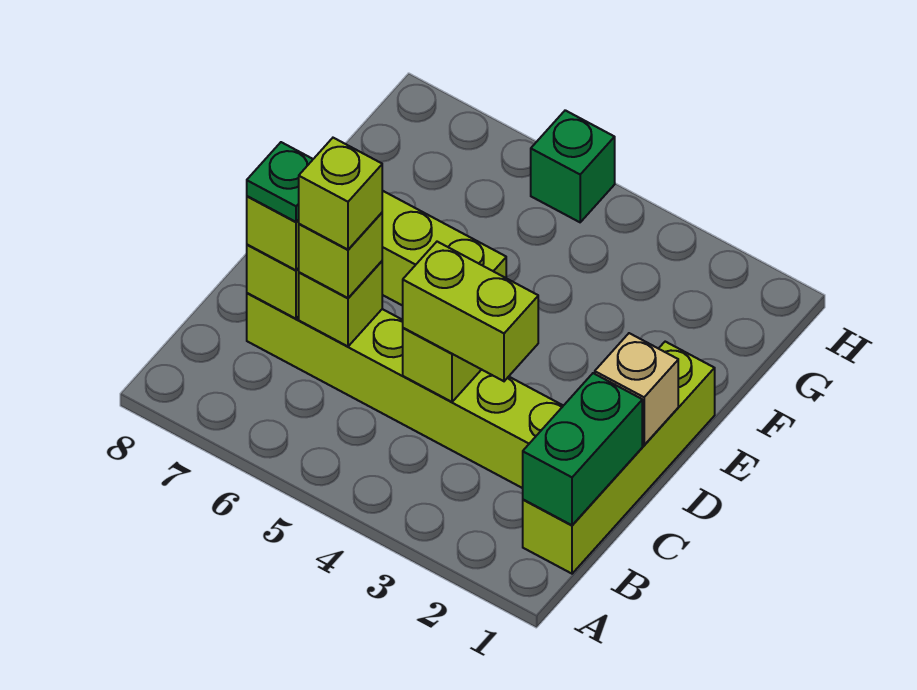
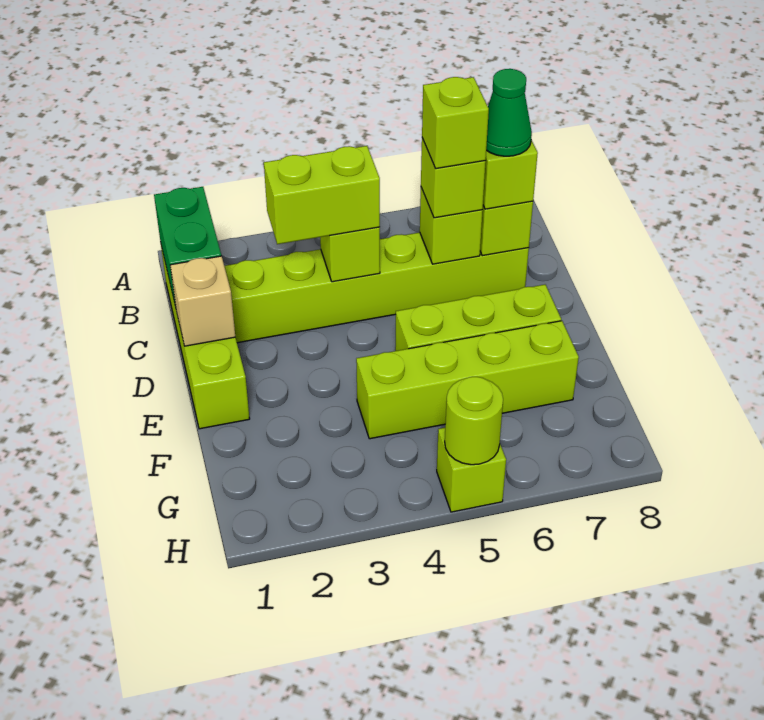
green plate C7 level 4 -> green cone C7 level 4
none -> lime brick F4:F7 level 1
green brick H5 level 1 -> lime brick H5 level 1
none -> lime round brick H5 level 2

